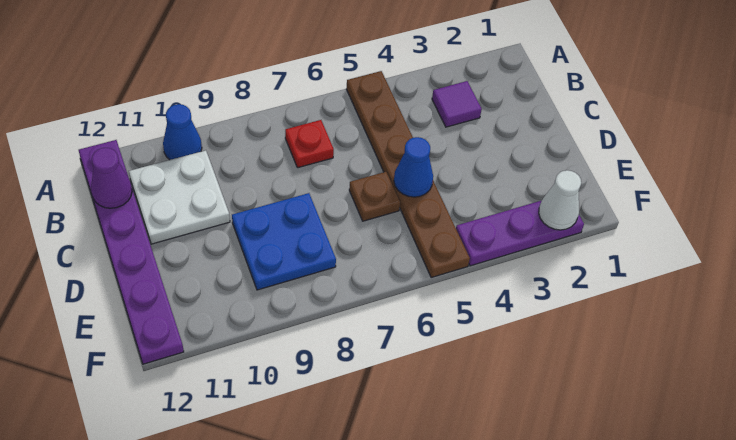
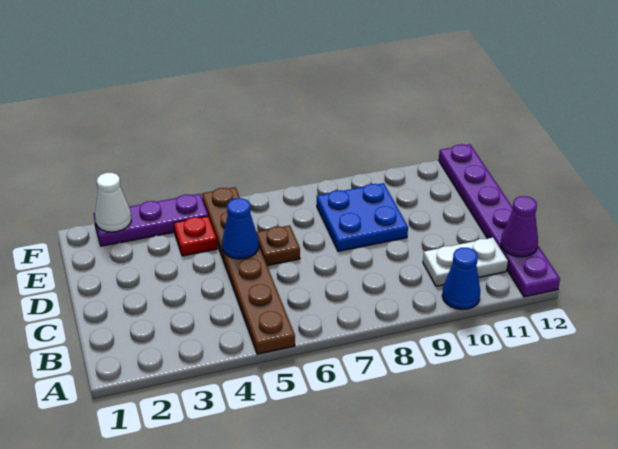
purple tile B3 level 1 -> none
red plate B7 level 1 -> red plate E4 level 1
white plate B10:C11 level 1 -> white plate B10:B11 level 1

